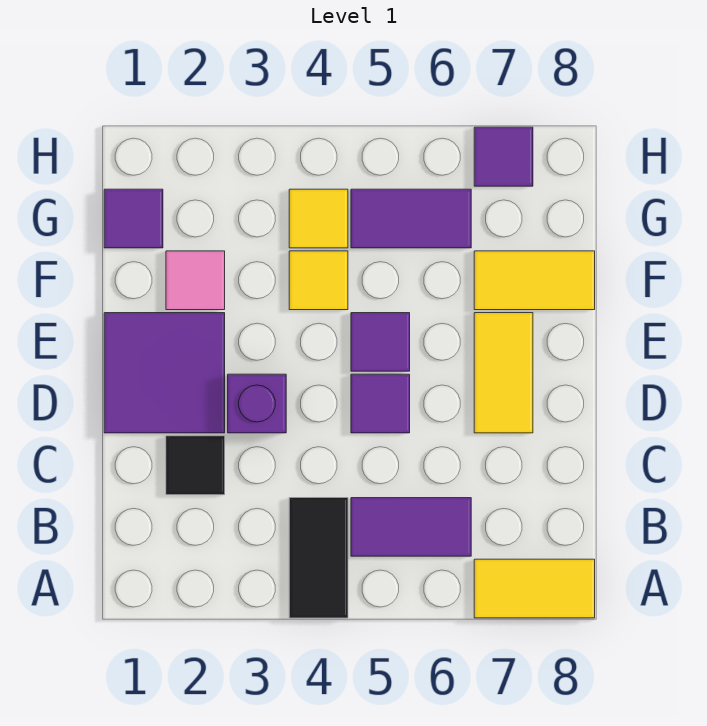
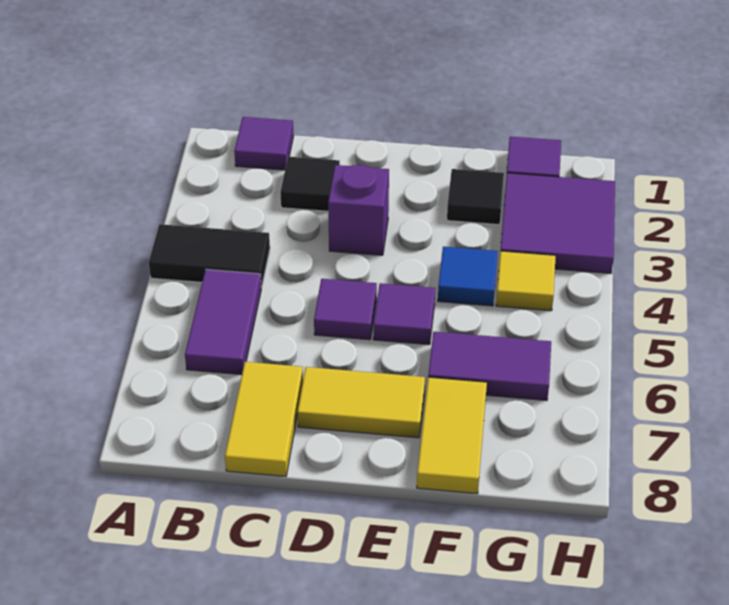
yellow tile A7:A8 level 1 -> yellow tile C7:C8 level 1
purple tile D1:E2 level 1 -> purple tile G2:H3 level 1
pink tile F2 level 1 -> black tile F2 level 1
yellow tile F4 level 1 -> blue tile F4 level 1
purple tile G5:G6 level 1 -> purple tile F6:G6 level 1
purple tile H7 level 1 -> purple tile B1 level 1

